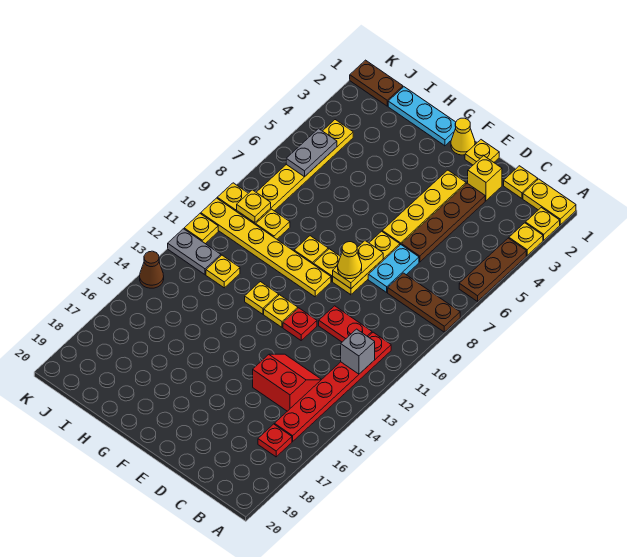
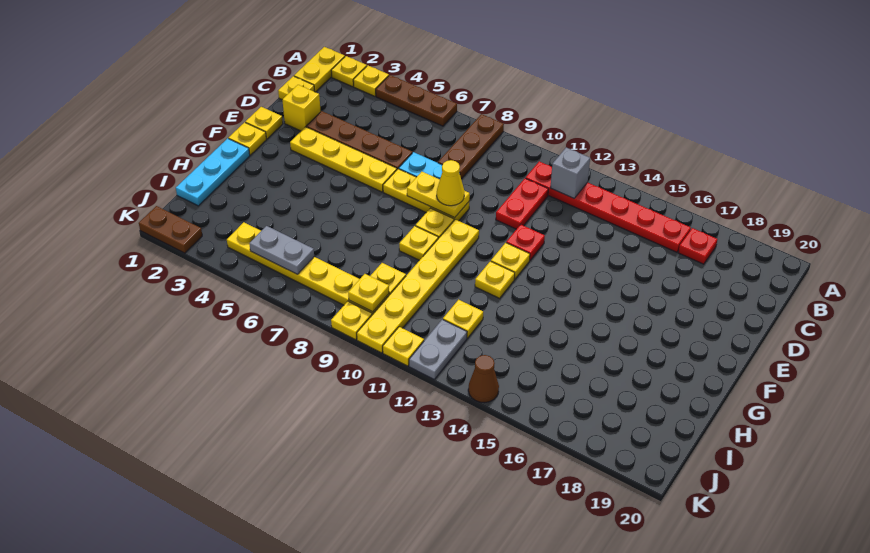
red slope C14:D15 level 1 top 15 -> none
yellow cone F1 level 1 -> yellow plate F1 level 1
brown plate J1:K1 level 1 -> brown plate K1:K2 level 1

